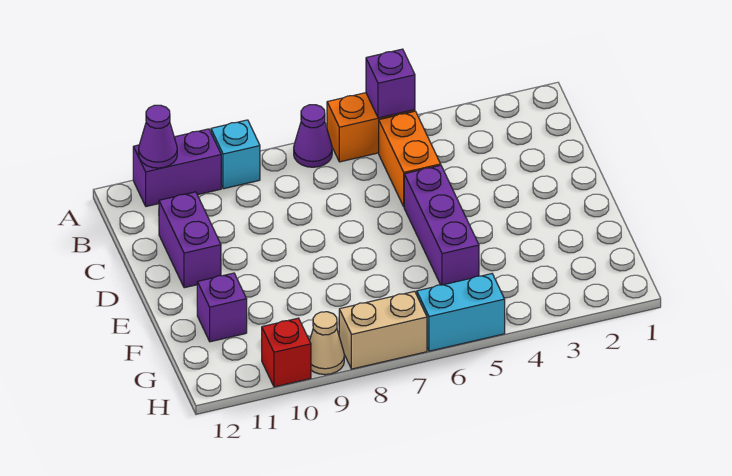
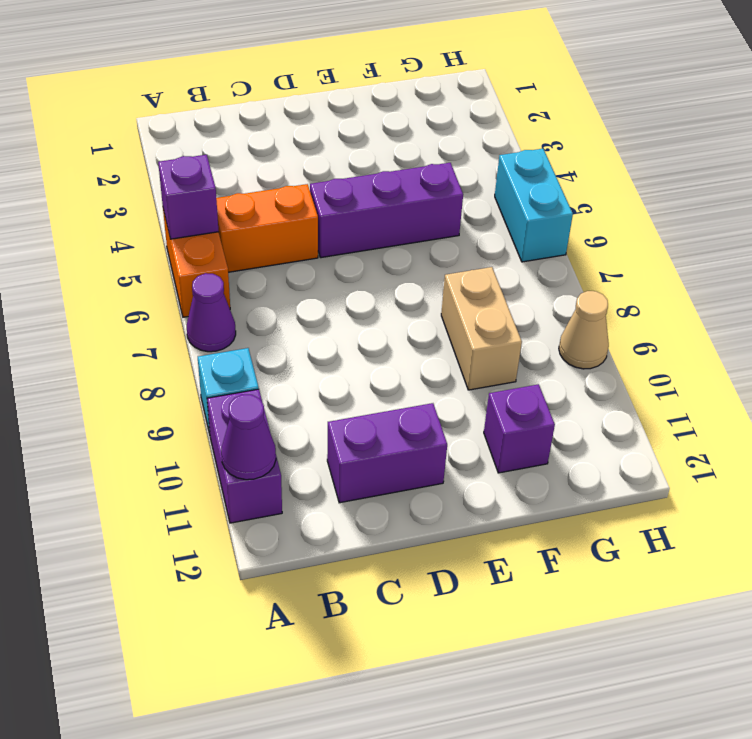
tan brick H7:H8 level 1 -> tan brick F8:F9 level 1
red brick H10 level 1 -> none

